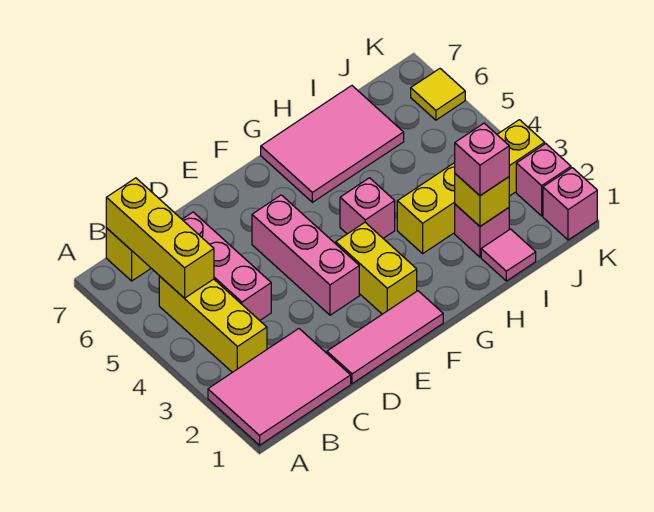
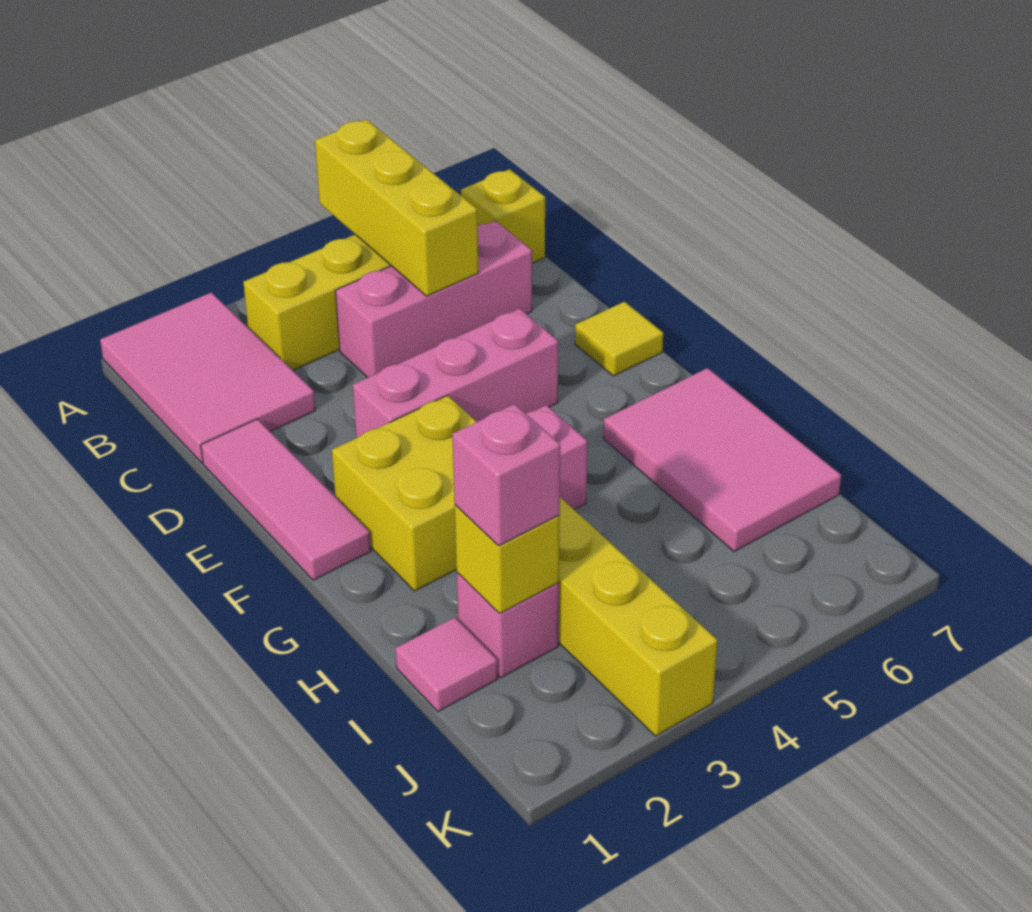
yellow brick B5:B7 level 2 -> yellow brick A5:C5 level 2
yellow brick F2:F3 level 1 -> yellow brick F2:G3 level 1
pink brick K1 level 1 -> none
pink brick K2 level 1 -> none
yellow tile K6 level 1 -> yellow tile E7 level 1

